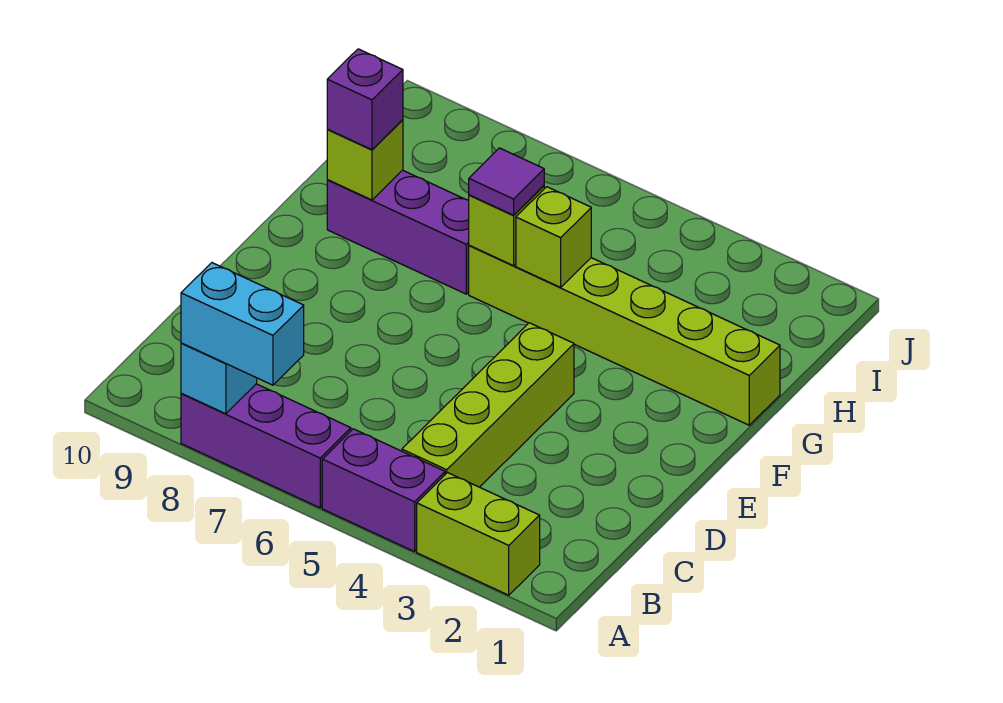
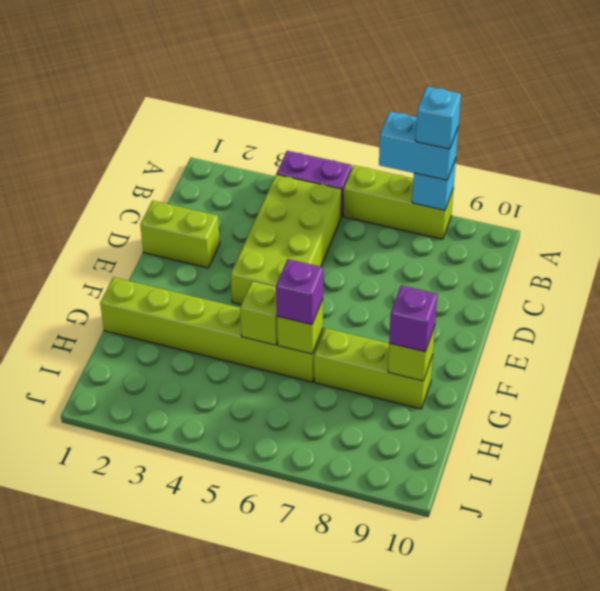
lime brick A2:A3 level 1 -> lime brick D1:D2 level 1
purple brick A6:A8 level 1 -> lime brick A6:A8 level 1
none -> cyan brick A8 level 4
lime brick B4:E4 level 1 -> lime brick B4:E5 level 1
purple tile G6 level 3 -> purple brick G6 level 3
purple brick G7:G9 level 1 -> lime brick G7:G9 level 1

